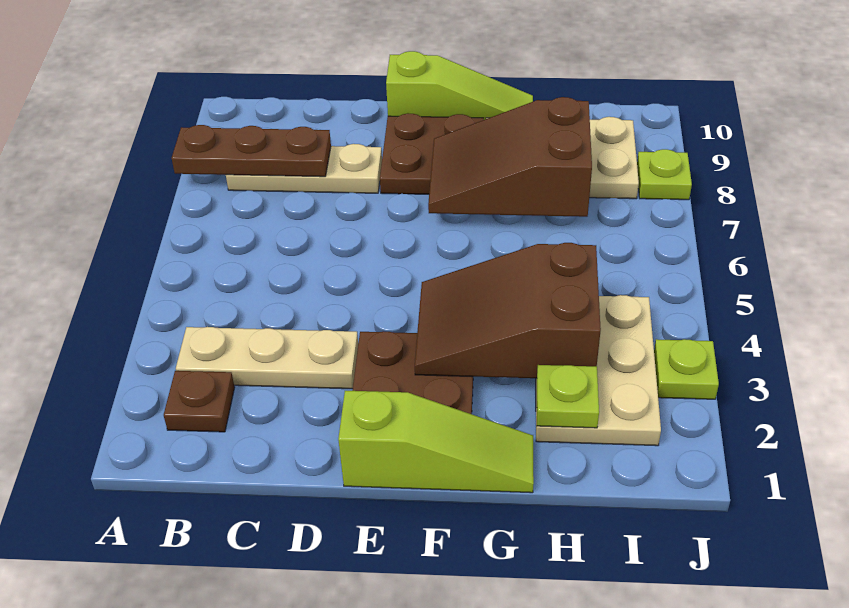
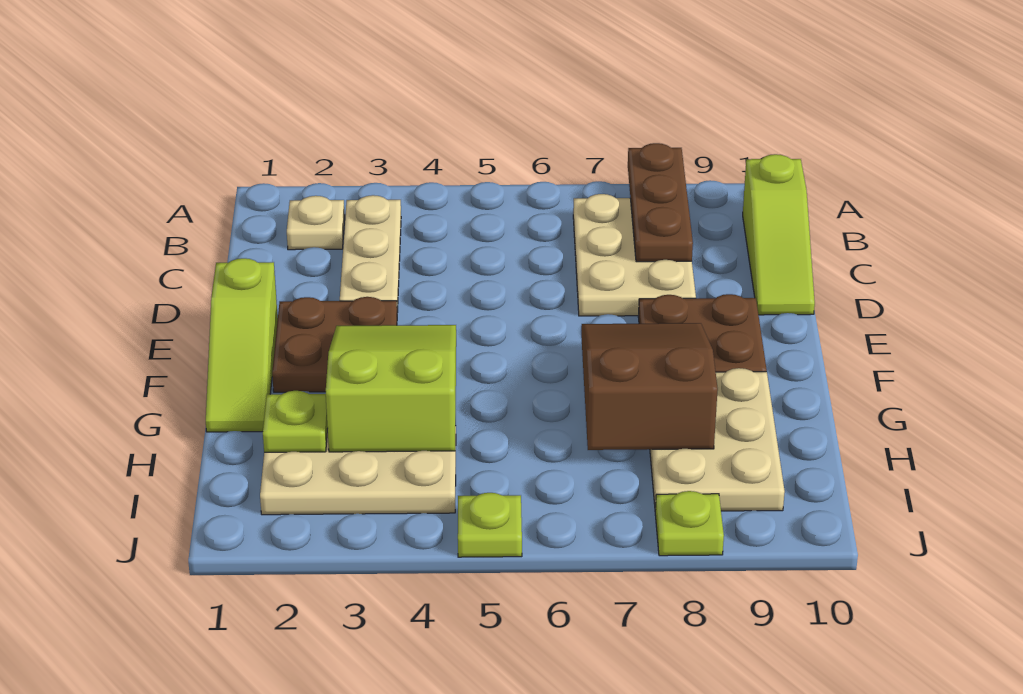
brown plate B2 level 1 -> tan plate B2 level 1
tan plate B8:D8 level 1 -> tan plate B7:D8 level 1
lime slope E10:G10 level 1 top E -> lime slope B10:D10 level 1 top B
brown slope F3:H4 level 2 top H -> lime slope F3:H4 level 2 top H
lime plate J3 level 1 -> lime plate J5 level 1

